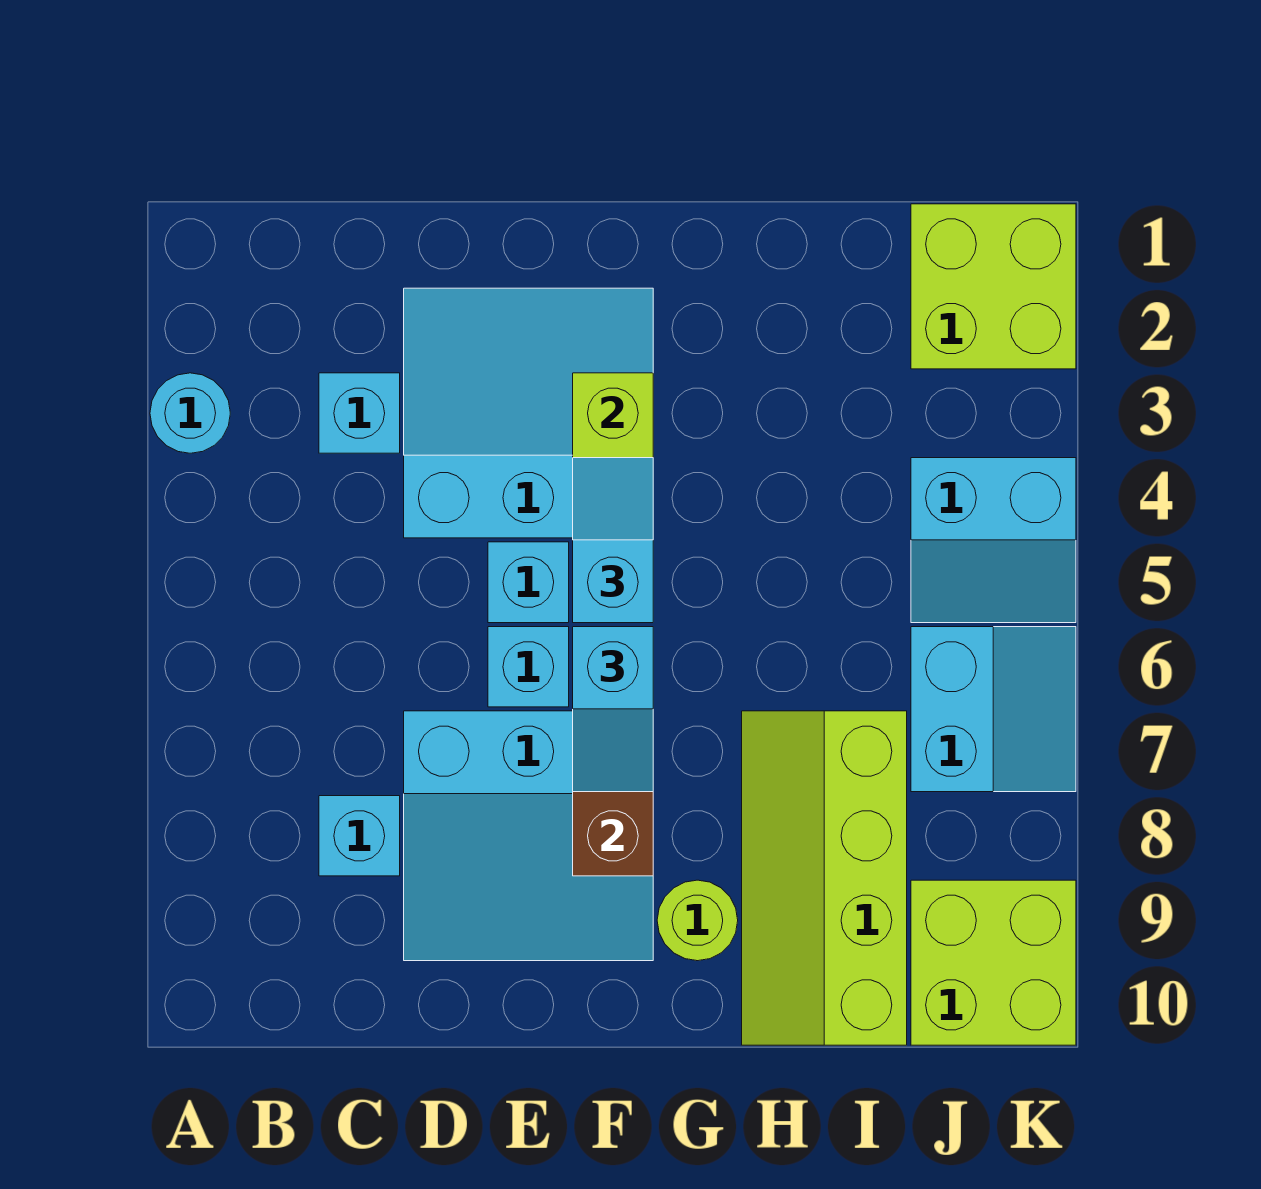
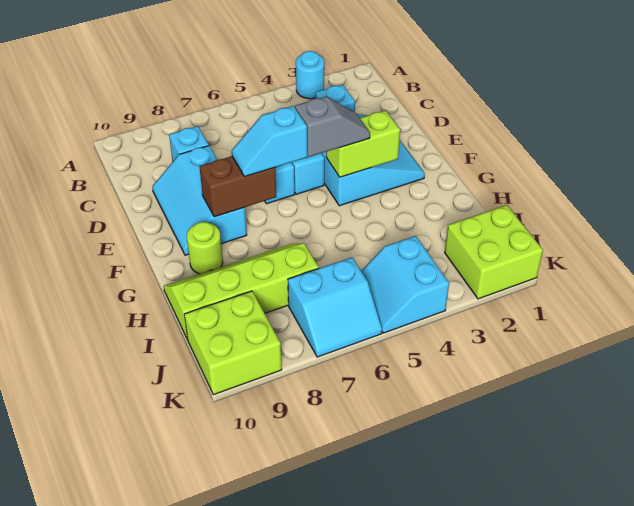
cyan slope D7:F9 level 1 top 7 -> cyan slope D8:F9 level 1 top 8
cyan slope F4:F5 level 3 top 5 -> grey slope F4:F5 level 3 top 5

